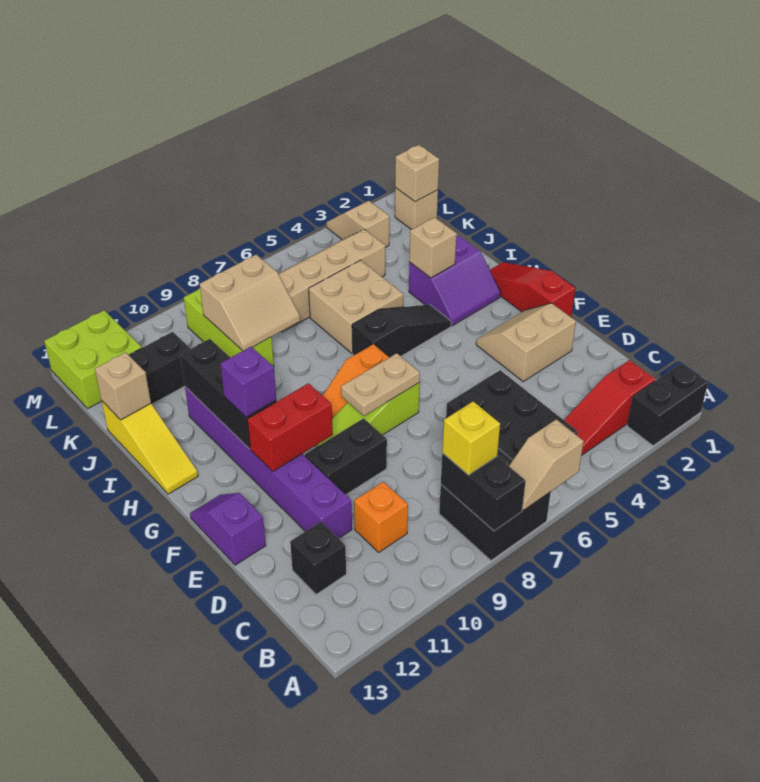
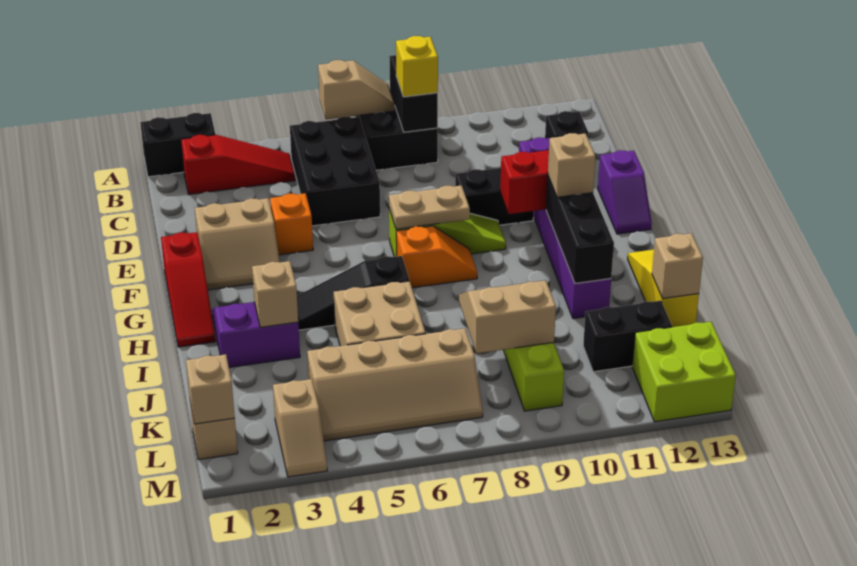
orange brick C10 level 1 -> orange brick E4 level 1
purple brick G11 level 3 -> tan brick G11 level 3

